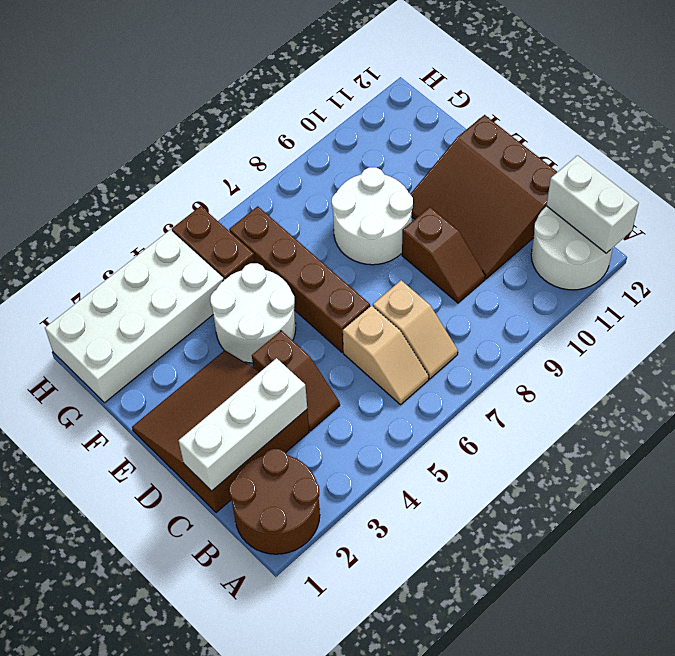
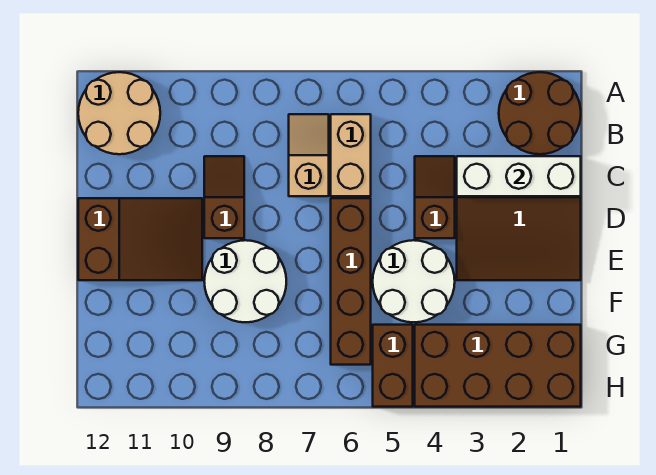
white round brick A11:B12 level 1 -> tan round brick A11:B12 level 1
white brick A12:B12 level 2 -> none
tan slope B6:C6 level 1 top C -> tan brick B6:C6 level 1
brown slope C10:E12 level 1 top 12 -> brown slope D10:E12 level 1 top 12
white brick G1:H4 level 1 -> brown brick G1:H4 level 1

